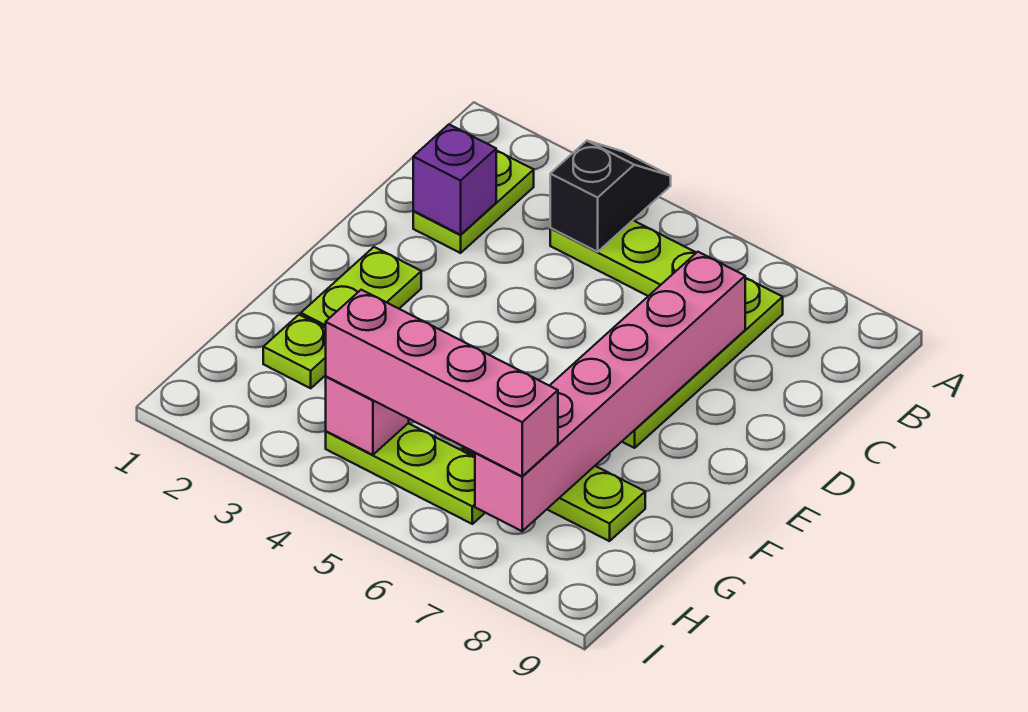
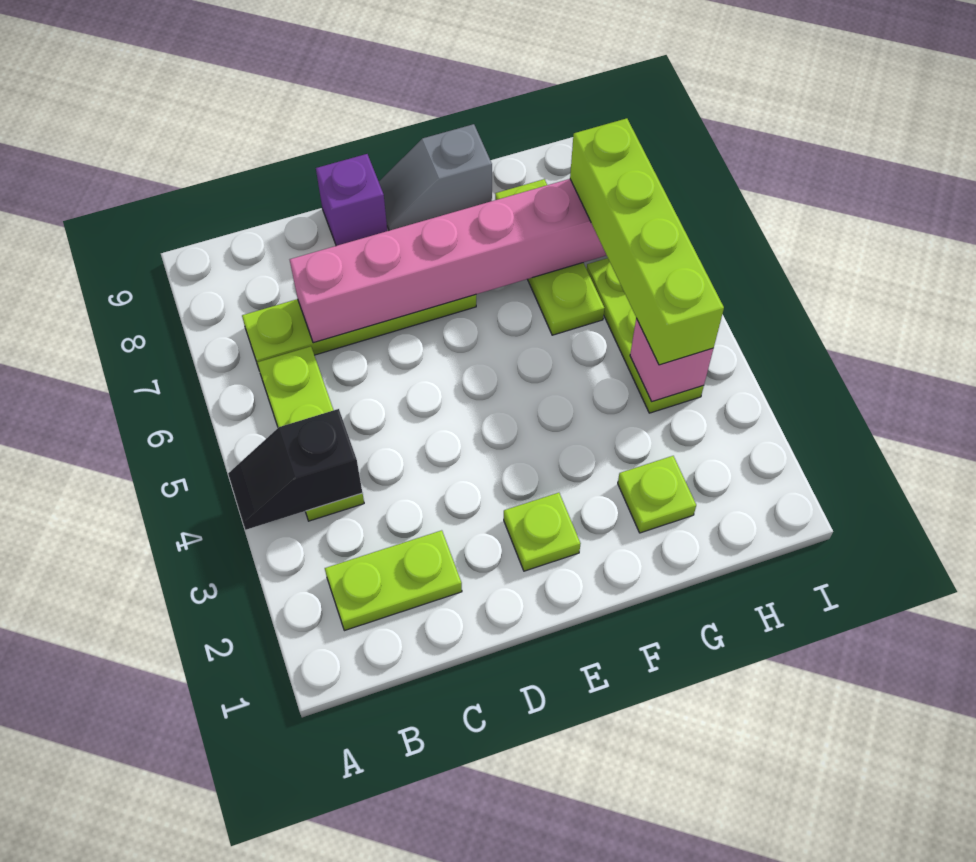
purple brick C2 level 2 -> purple brick D9 level 1
lime plate E2:F2 level 1 -> lime plate E2 level 1
none -> grey slope E9:F9 level 1 top F
pink brick H4:H7 level 3 -> lime brick H4:H7 level 3

